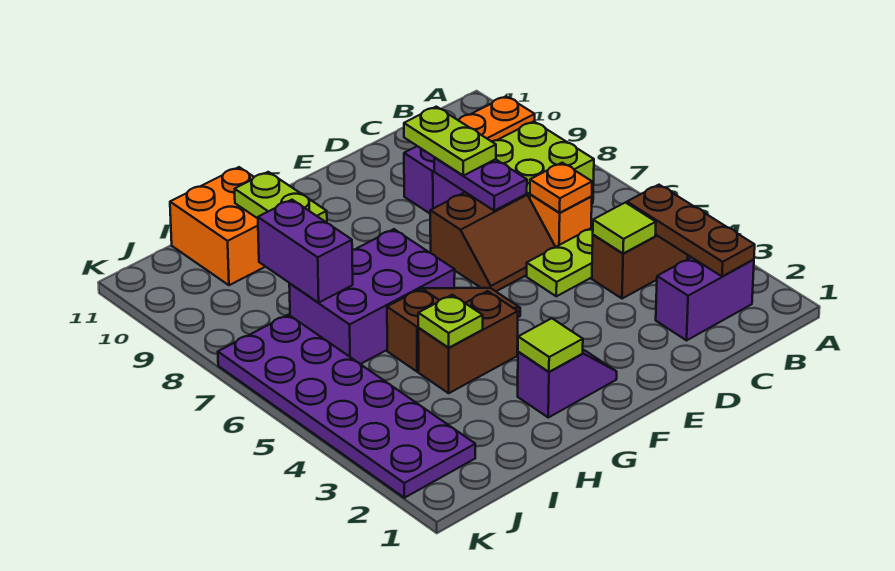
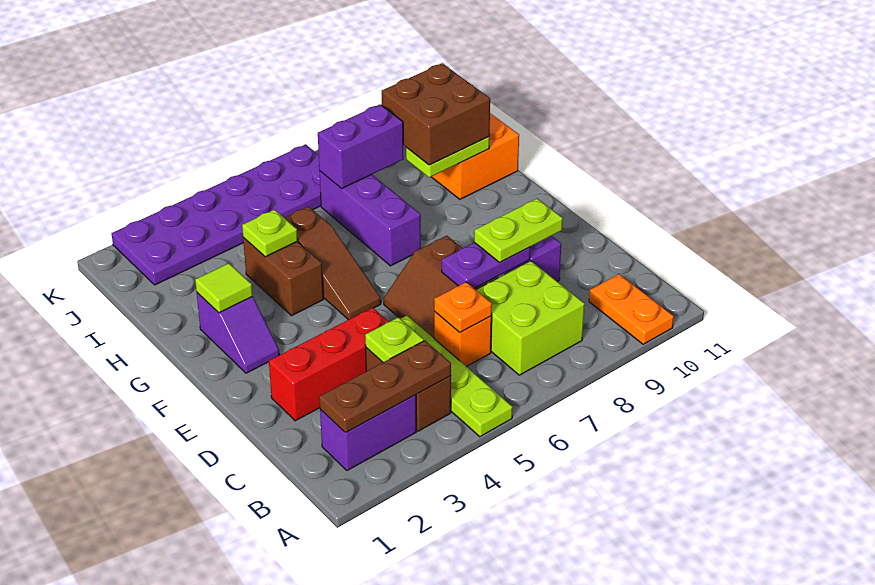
purple brick B2:C2 level 1 -> purple brick B2:B3 level 1
lime tile C4 level 2 -> lime plate C4 level 2
none -> red brick D2:D4 level 1
purple brick G6:I7 level 1 -> purple brick G7:I7 level 1
none -> brown brick H9:I10 level 3

